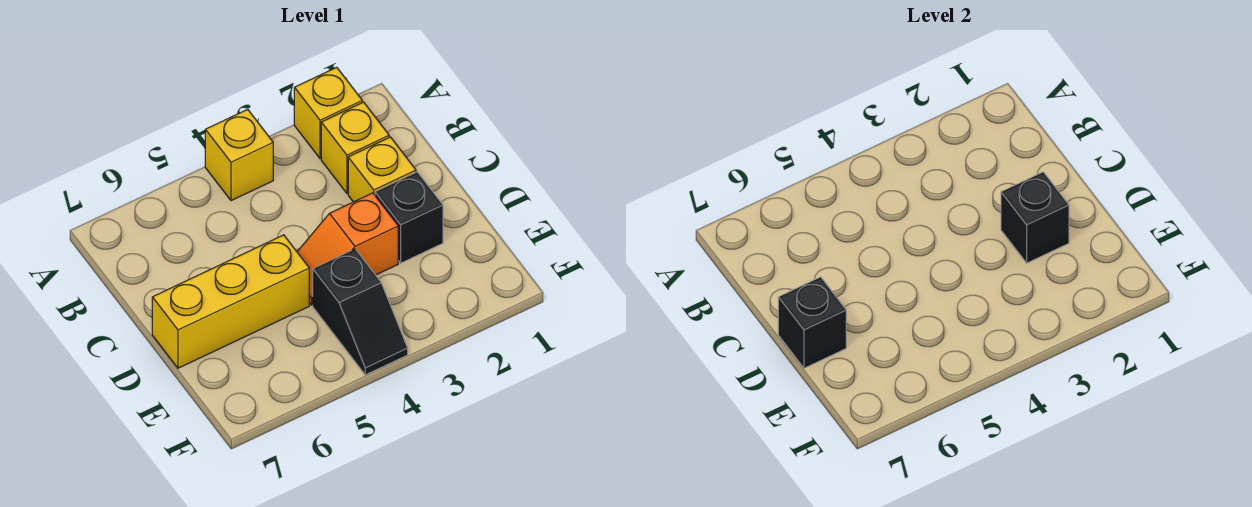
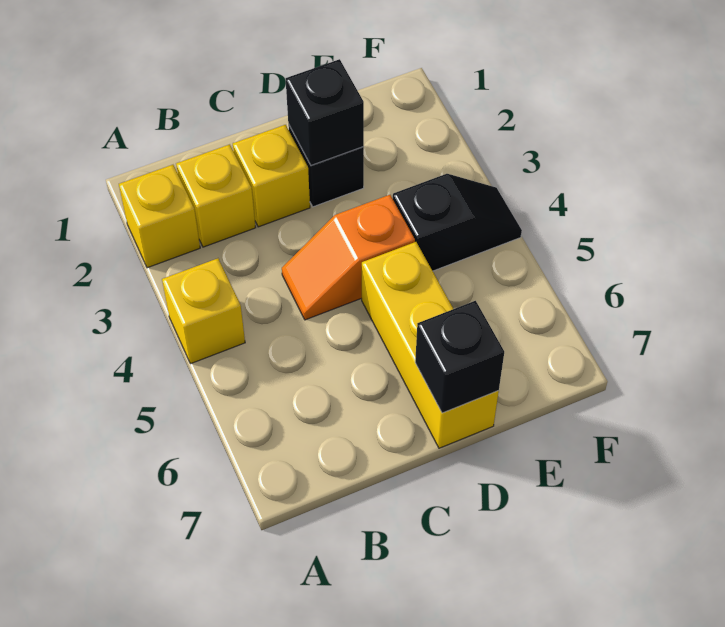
orange slope D3:D4 level 1 top 3 -> orange slope C4:D4 level 1 top D

